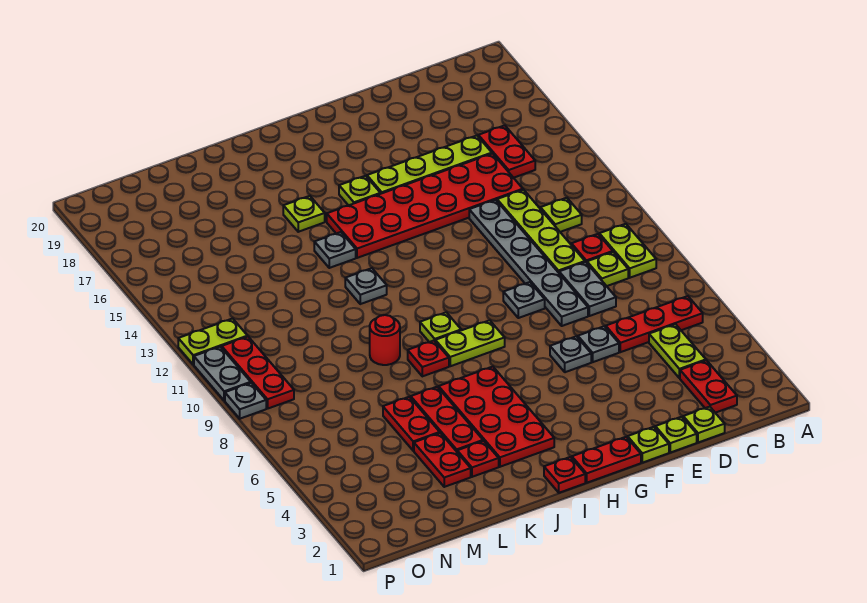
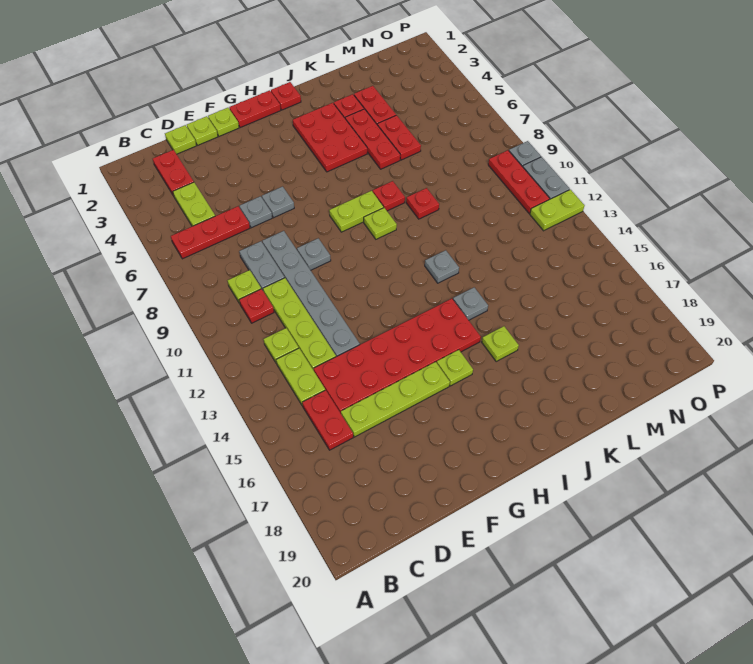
lime plate B9:B10 level 1 -> lime plate C13:C14 level 1
red plate I3:J6 level 1 -> red plate I3:J5 level 1
red round brick K9 level 1 -> red plate K9 level 1

